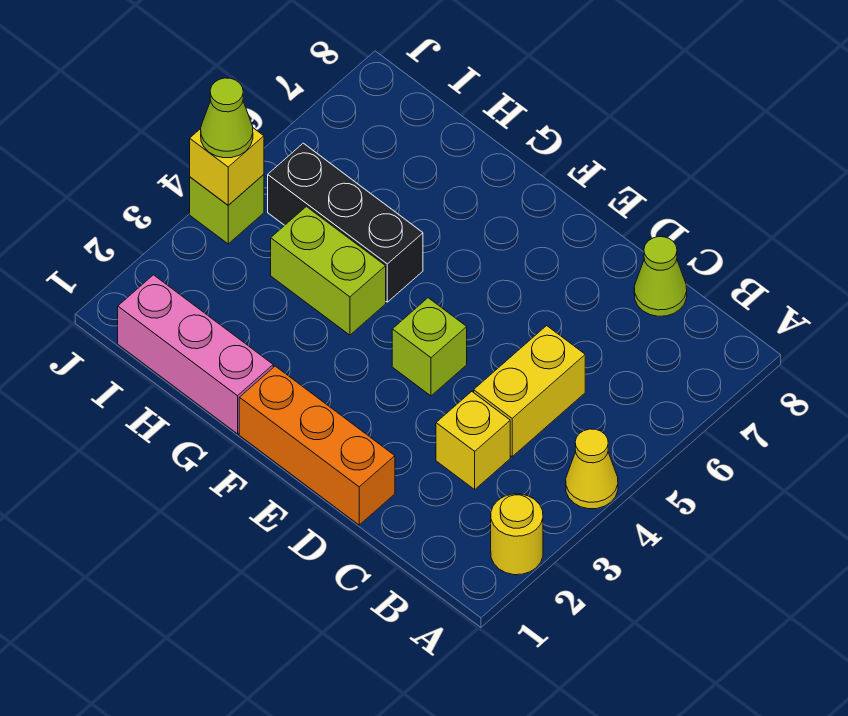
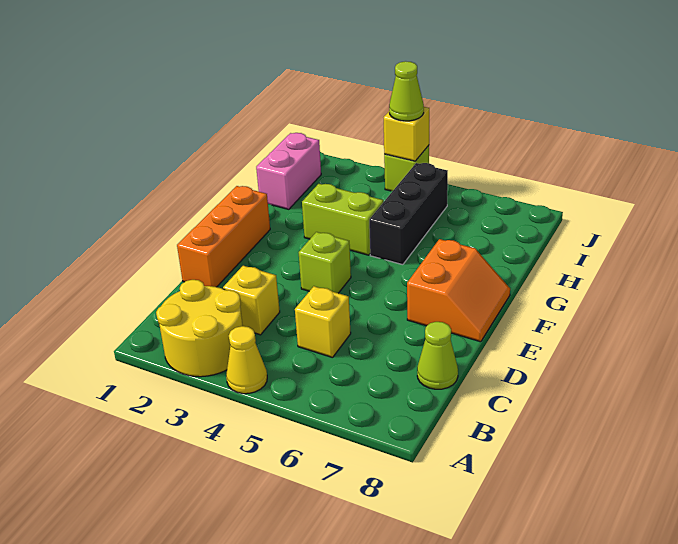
yellow round brick A2 level 1 -> yellow round brick A2:B3 level 1
yellow brick C4:C5 level 1 -> yellow brick C5 level 1
none -> orange slope E7:F8 level 1 top 7
pink brick G1:I1 level 1 -> pink brick H1:I1 level 1
lime brick G4:H4 level 1 -> lime brick G3:G4 level 1

